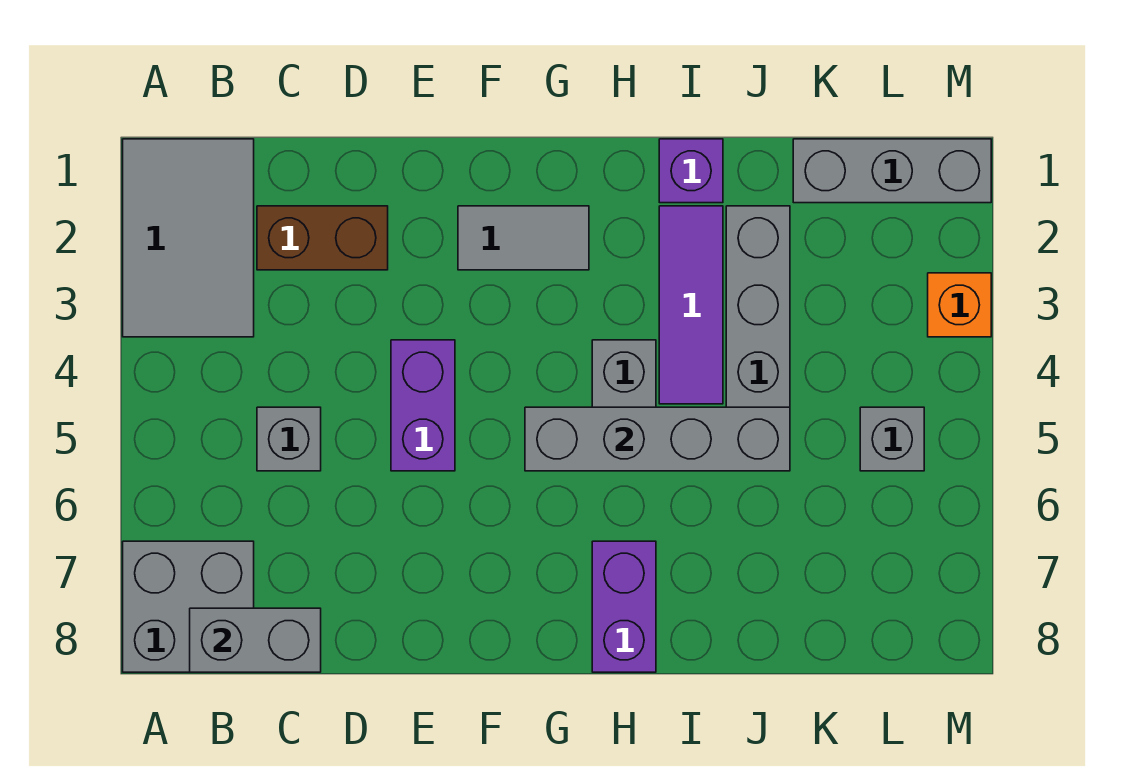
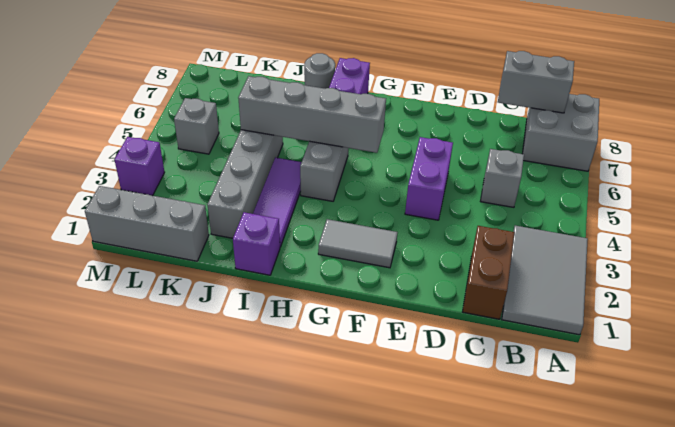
brown brick C2:D2 level 1 -> brown brick C1:C2 level 1
none -> grey round brick I8 level 1
orange brick M3 level 1 -> purple brick M3 level 1

